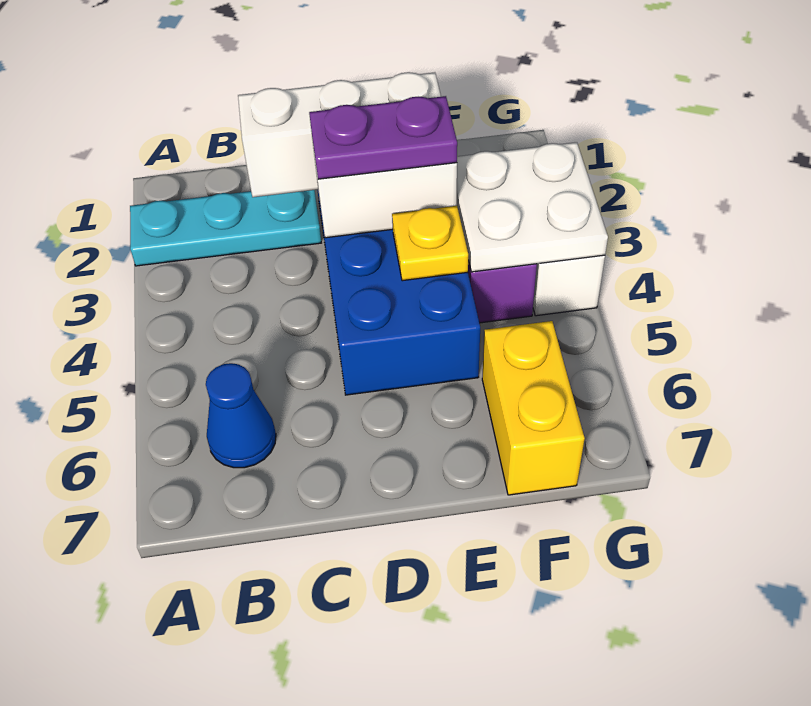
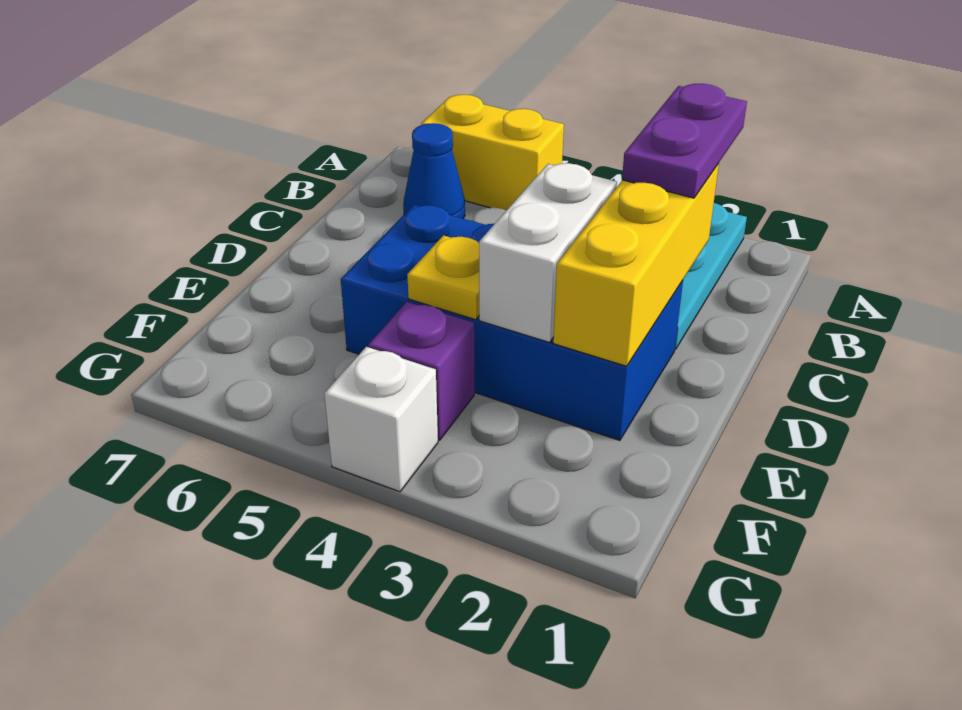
white brick C2:E2 level 2 -> yellow brick C2:E2 level 2
purple plate D3:E3 level 3 -> purple plate B2:C2 level 3
white plate F3:G4 level 2 -> none
yellow brick F6:F7 level 1 -> yellow brick A5:A6 level 1

